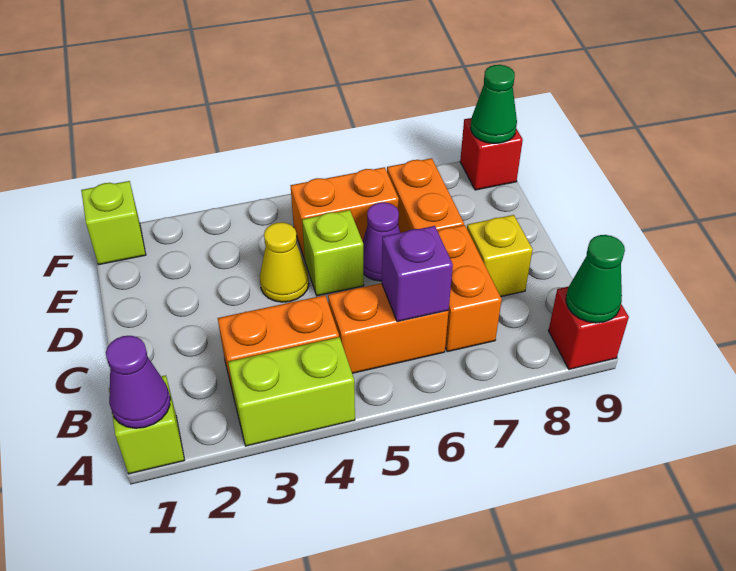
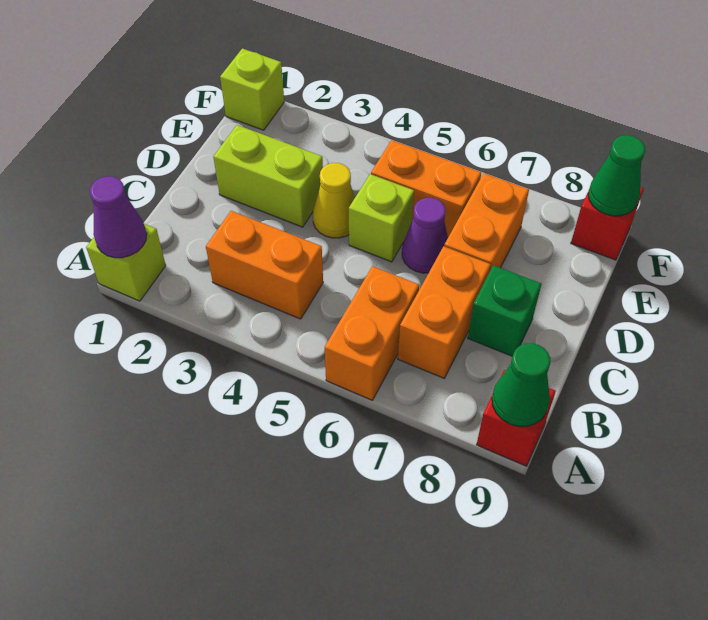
lime brick A3:A4 level 1 -> lime brick D2:D3 level 1
orange brick B5:B6 level 1 -> orange brick A6:B6 level 1
purple brick B6 level 2 -> none
yellow brick C8 level 1 -> green brick C8 level 1

